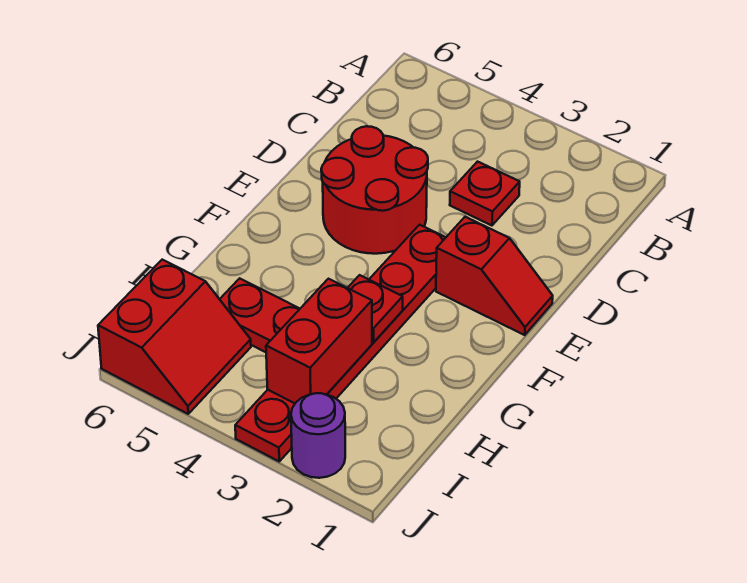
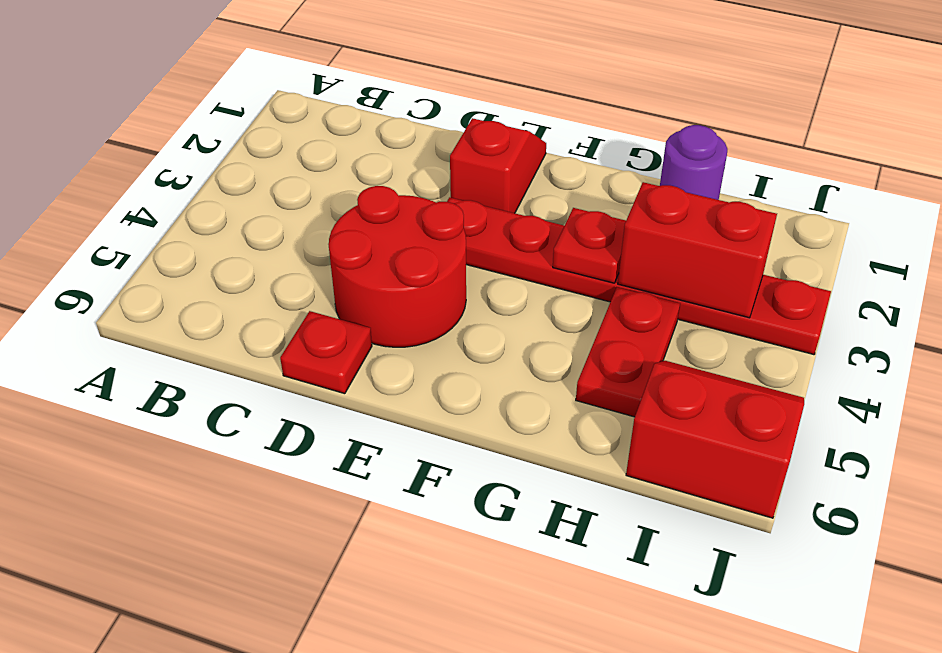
red plate C3 level 1 -> red plate D6 level 1
purple round brick J2 level 1 -> purple round brick H1 level 1

